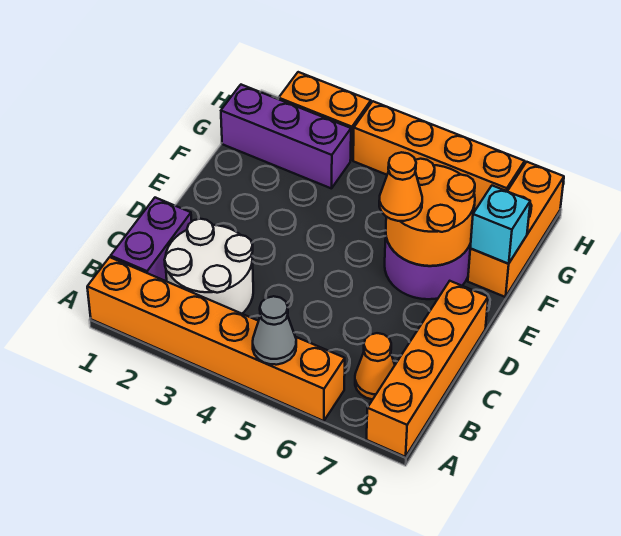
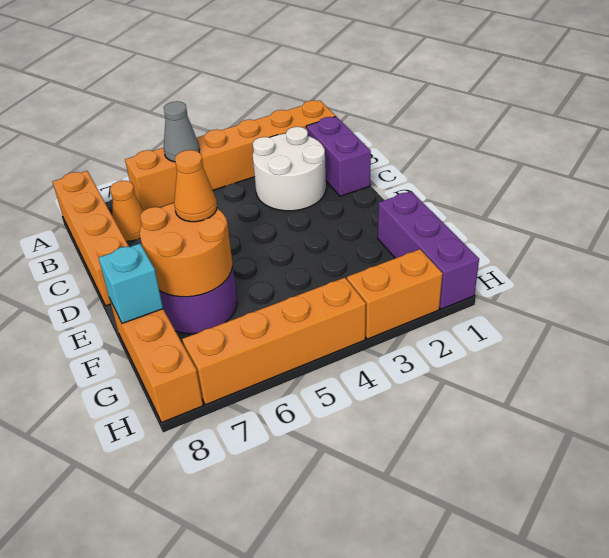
purple brick G1:G3 level 1 -> purple brick F1:H1 level 1

